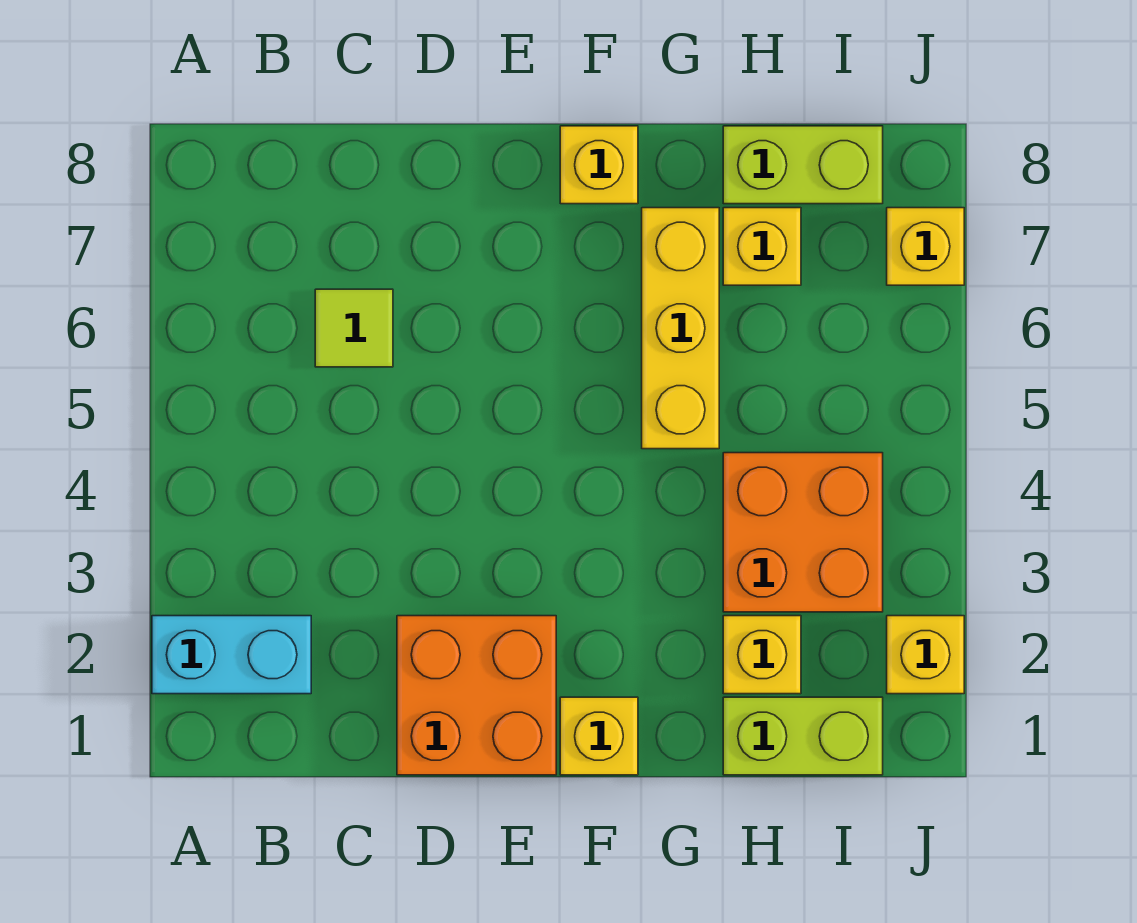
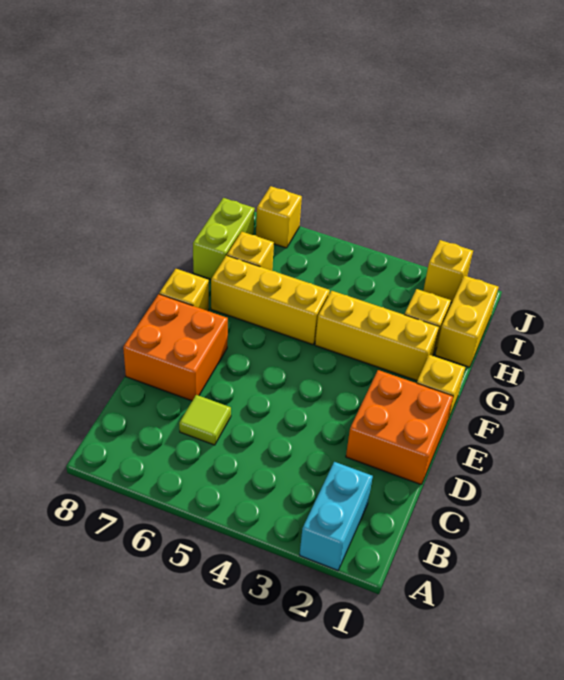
none -> yellow brick G2:G4 level 1
lime brick H1:I1 level 1 -> yellow brick H1:I1 level 1
orange brick H3:I4 level 1 -> orange brick D7:E8 level 1

